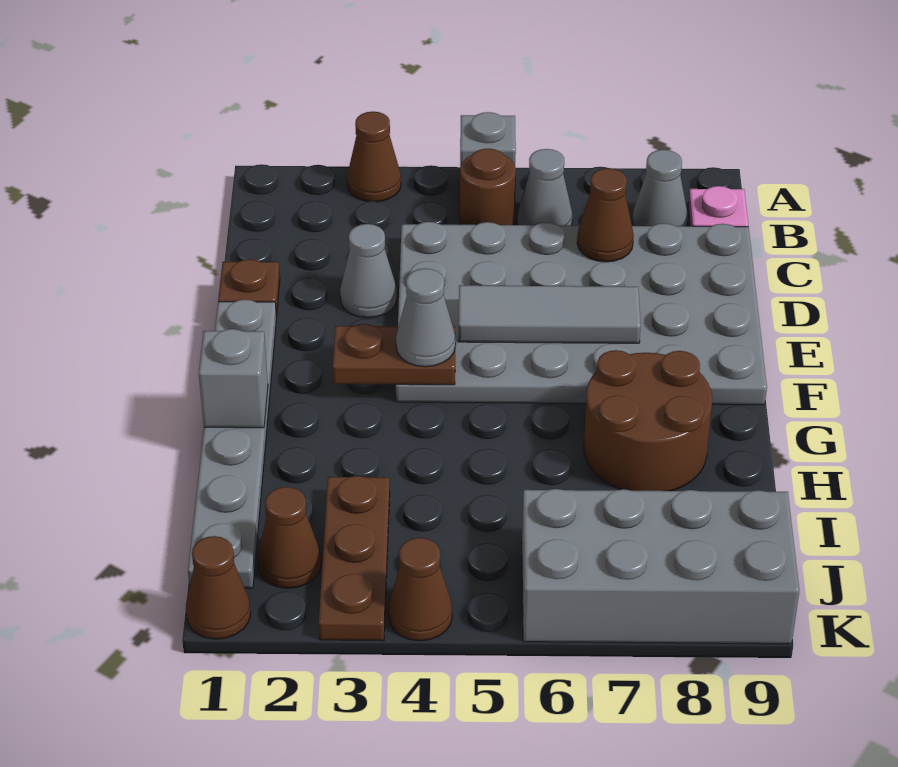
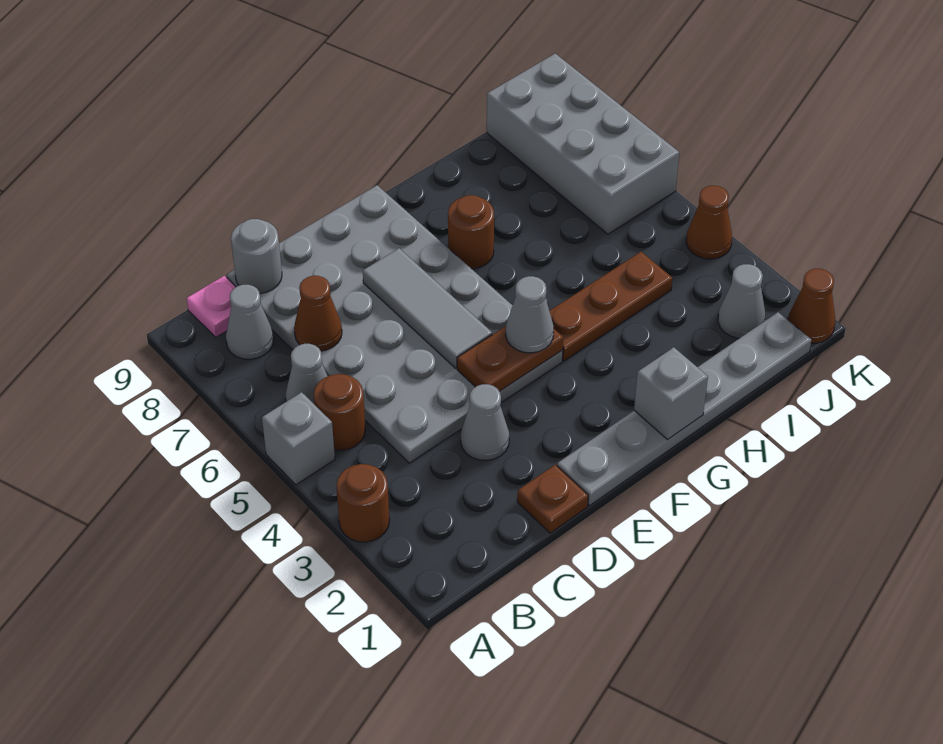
brown cone A3 level 1 -> brown round brick A3 level 1
none -> grey round brick C9 level 2
brown plate F3:F4 level 2 -> brown plate E4:F4 level 2
brown round brick G7:H8 level 1 -> brown round brick G7 level 1
brown plate I3:K3 level 1 -> brown plate G4:I4 level 1
brown cone J2 level 1 -> grey cone J2 level 1

